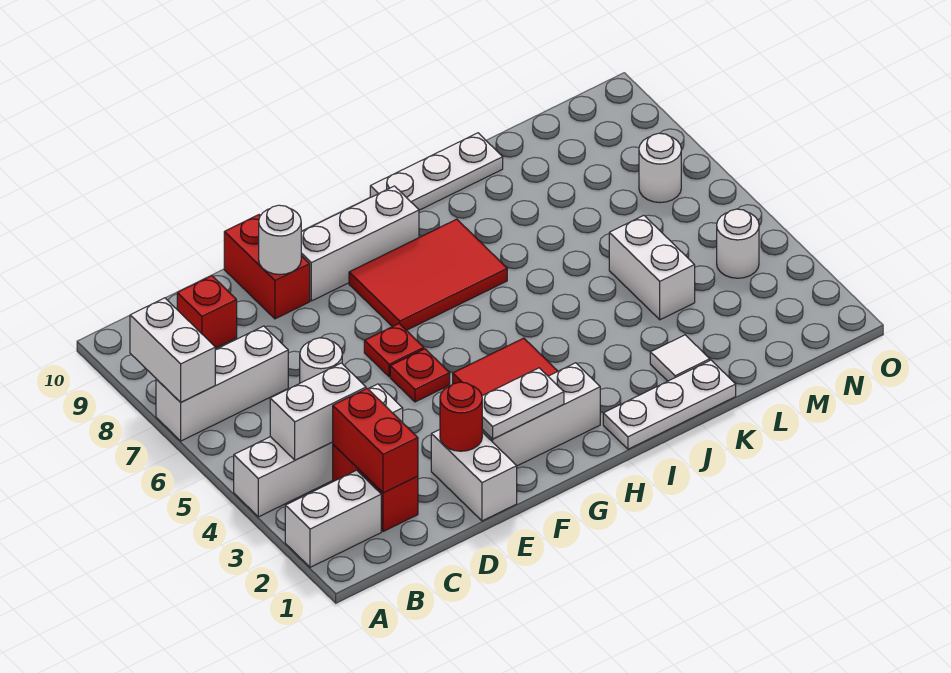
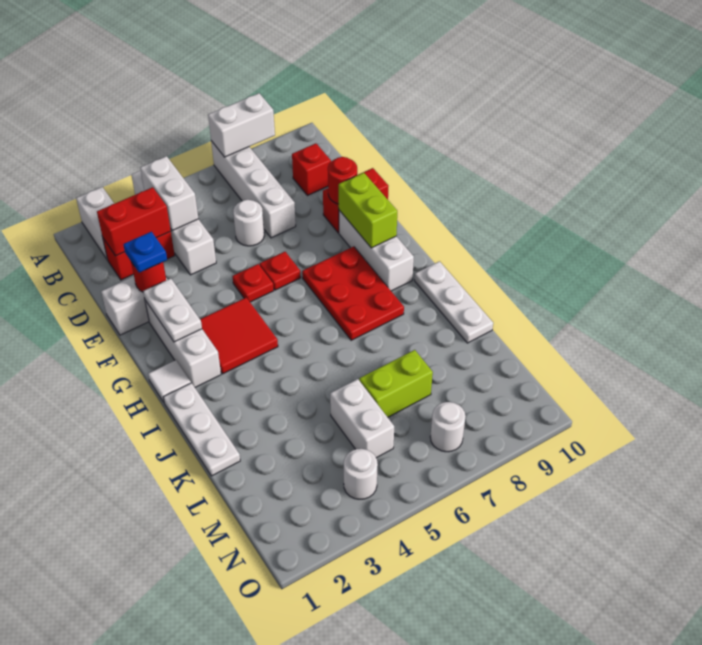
white brick A7:C7 level 1 -> white brick A7:D7 level 1
none -> blue plate E2 level 3
white round brick E9 level 2 -> red round brick E9 level 2
none -> lime brick F9:G9 level 2
red tile G7:I8 level 1 -> red plate G7:I8 level 1
white tile K2 level 1 -> white tile H1 level 1
white brick L4:L5 level 1 -> white brick L5:M5 level 1
none -> lime brick L6:L7 level 1

